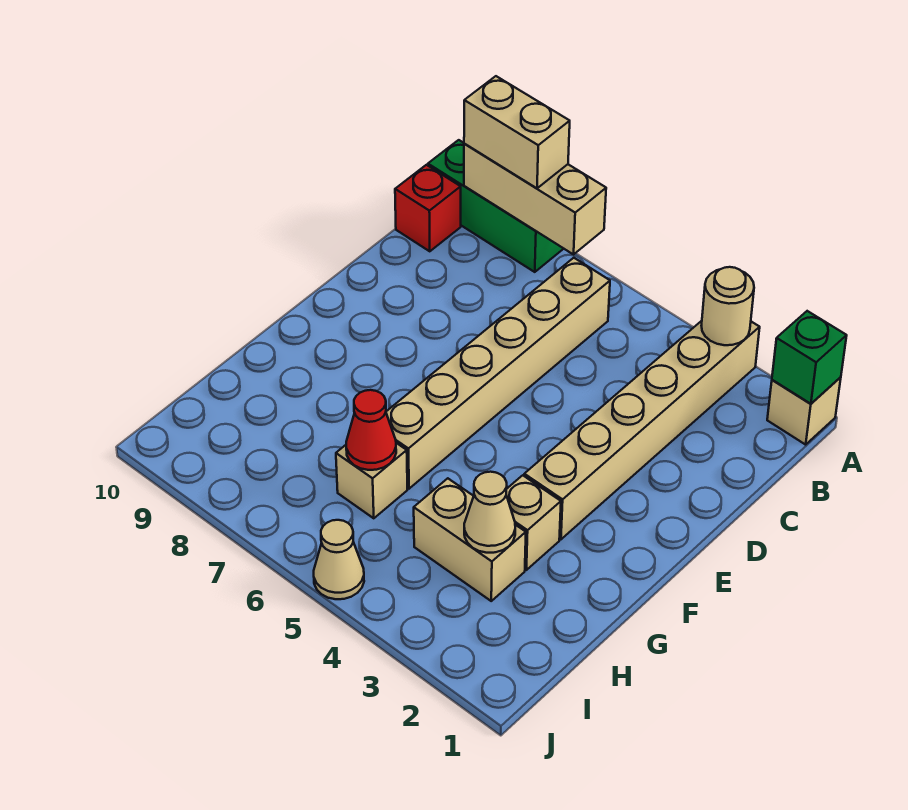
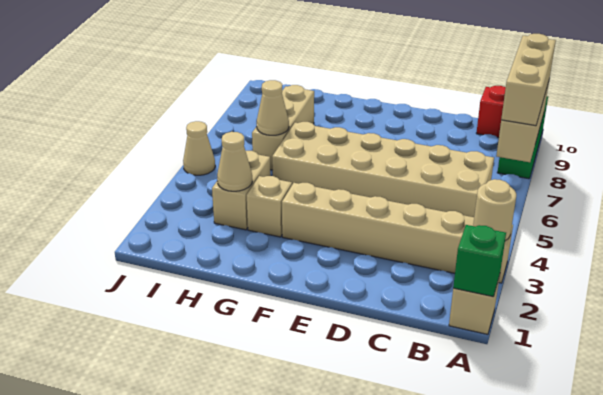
tan brick A8:A9 level 3 -> tan brick A7:A9 level 3
tan brick B6:G6 level 1 -> tan brick B5:G6 level 1
tan brick H6 level 1 -> tan brick H6:H8 level 1
red cone H6 level 2 -> tan cone H6 level 2

